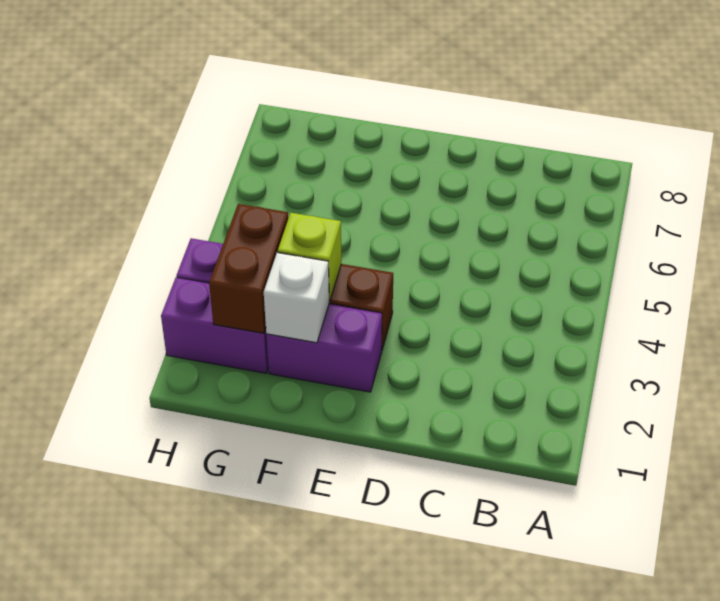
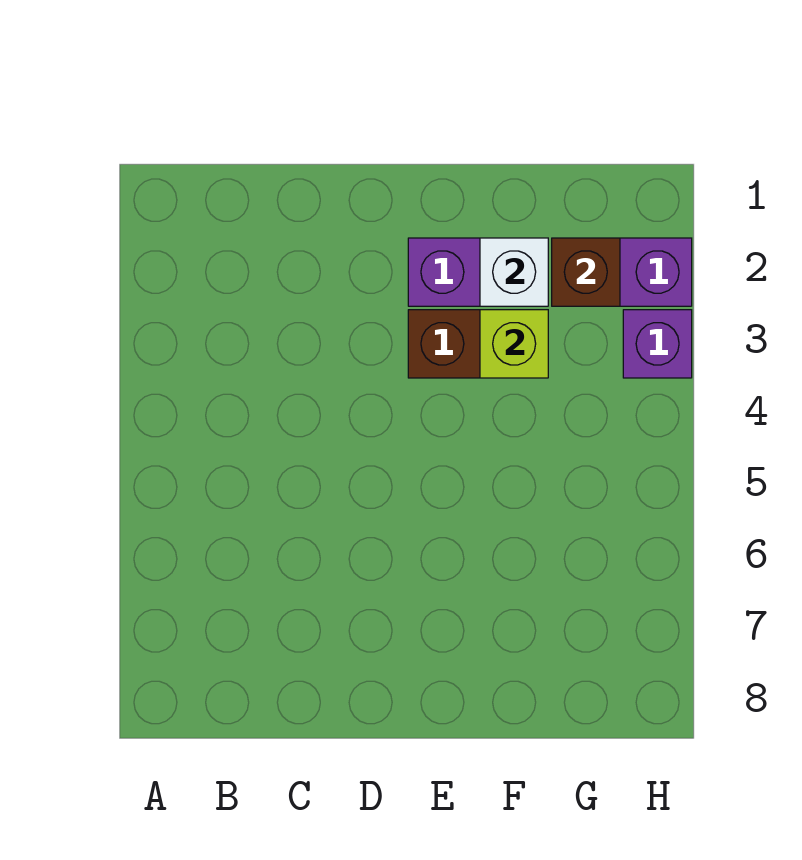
brown brick G2:G3 level 2 -> brown brick G2 level 2

